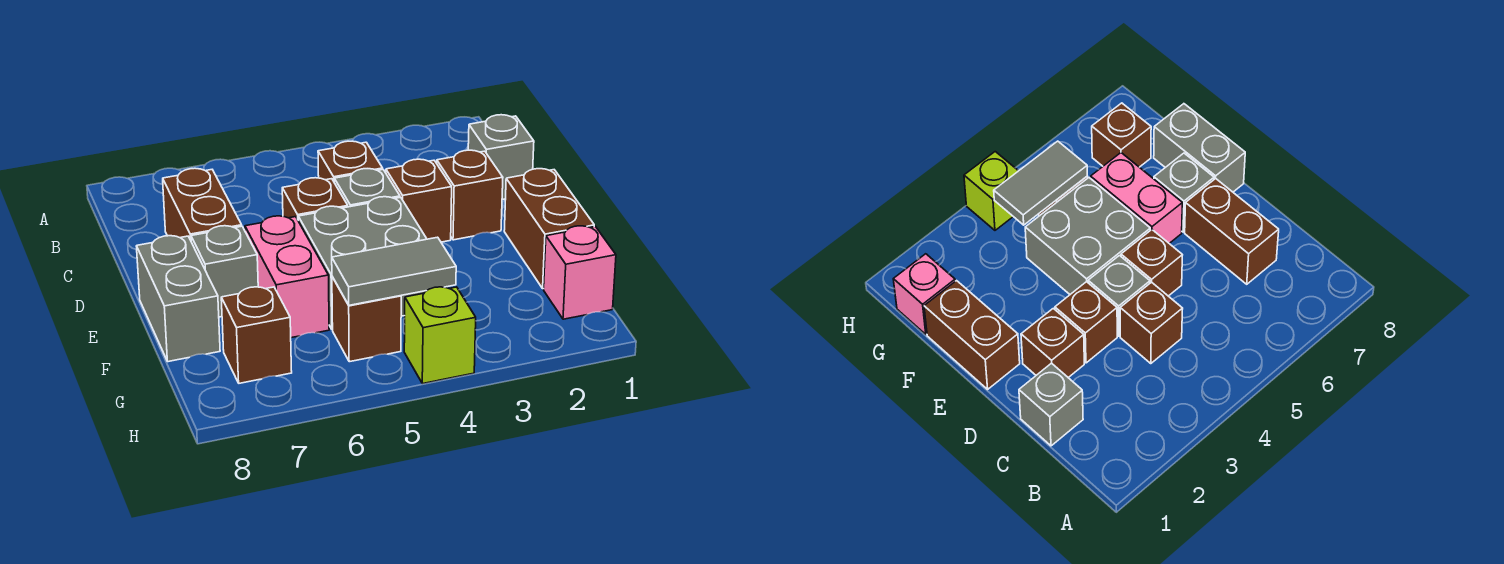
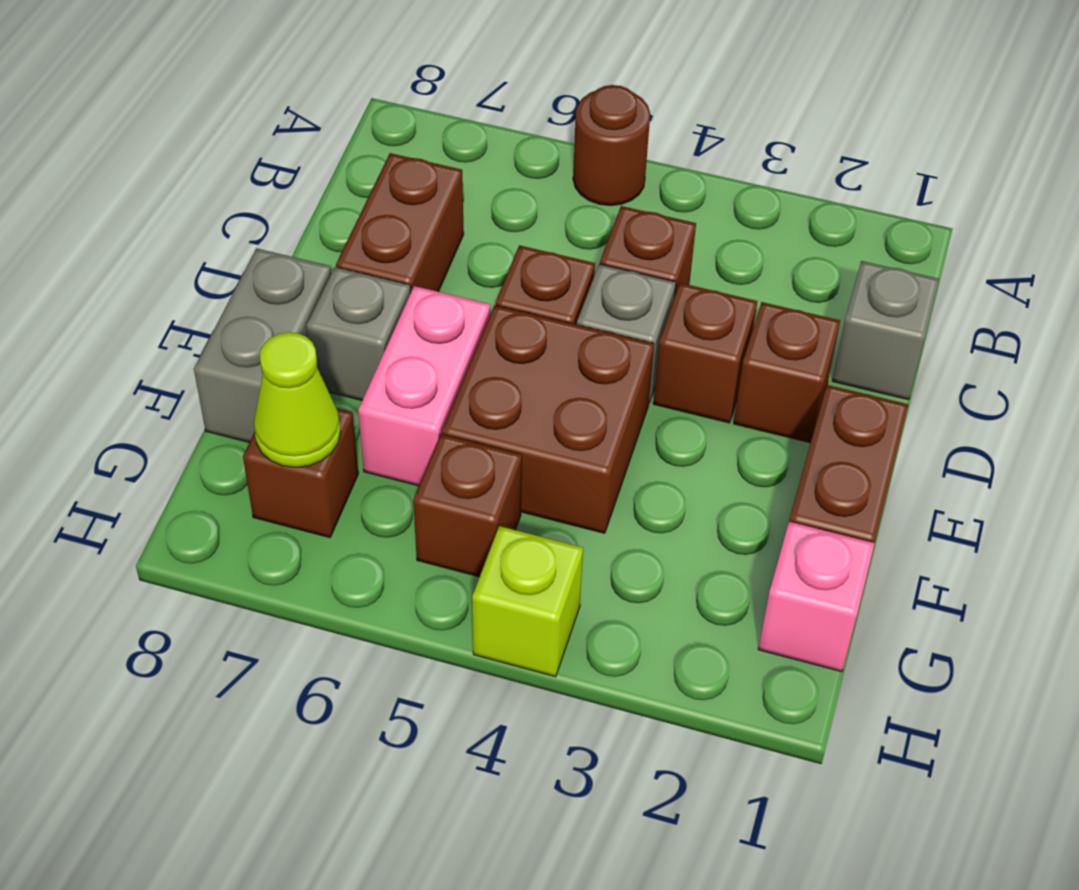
none -> brown round brick A5 level 1
grey brick E4:F5 level 1 -> brown brick E4:F5 level 1
grey tile G4:G5 level 2 -> none
none -> lime cone G7 level 2

